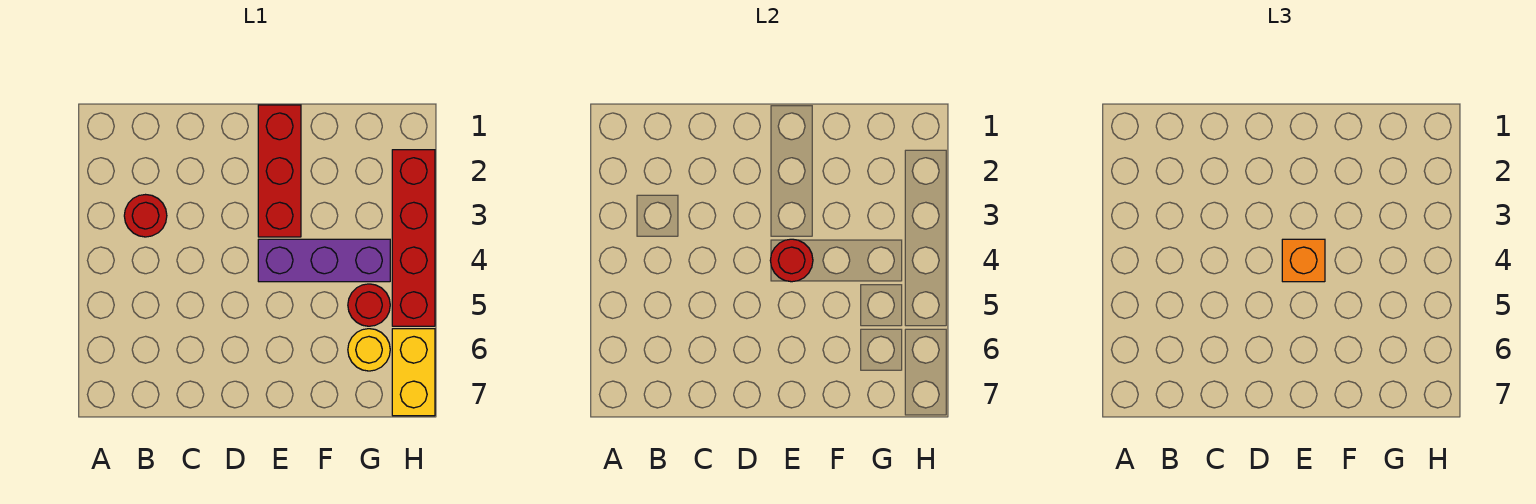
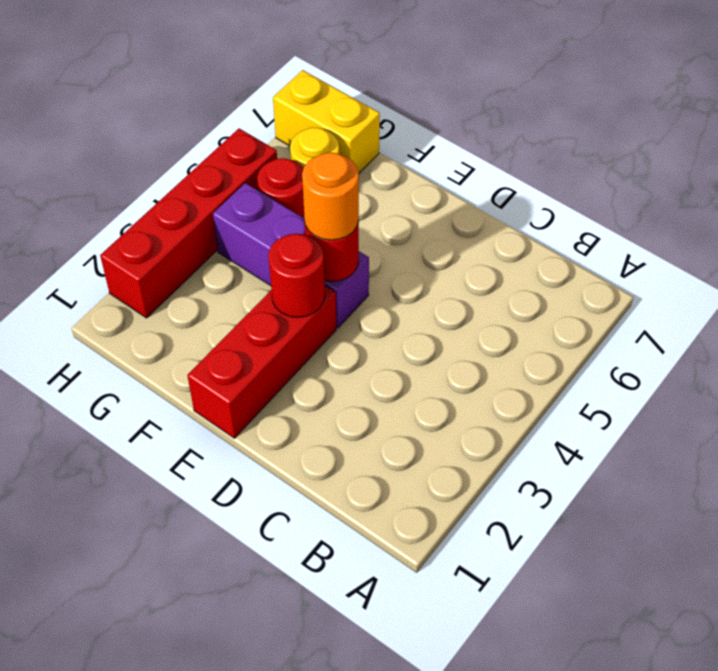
red round brick B3 level 1 -> red round brick E3 level 2
orange brick E4 level 3 -> orange round brick E4 level 3
yellow brick H6:H7 level 1 -> yellow brick G7:H7 level 1

